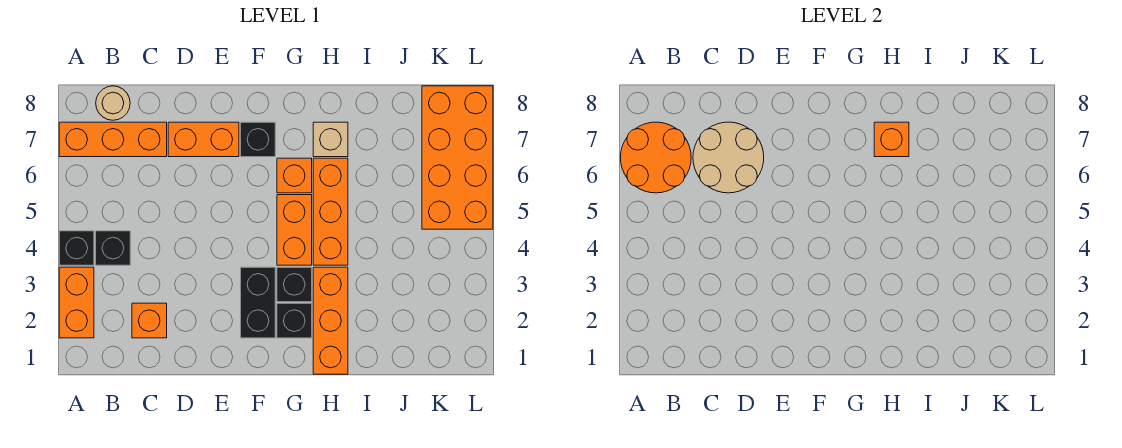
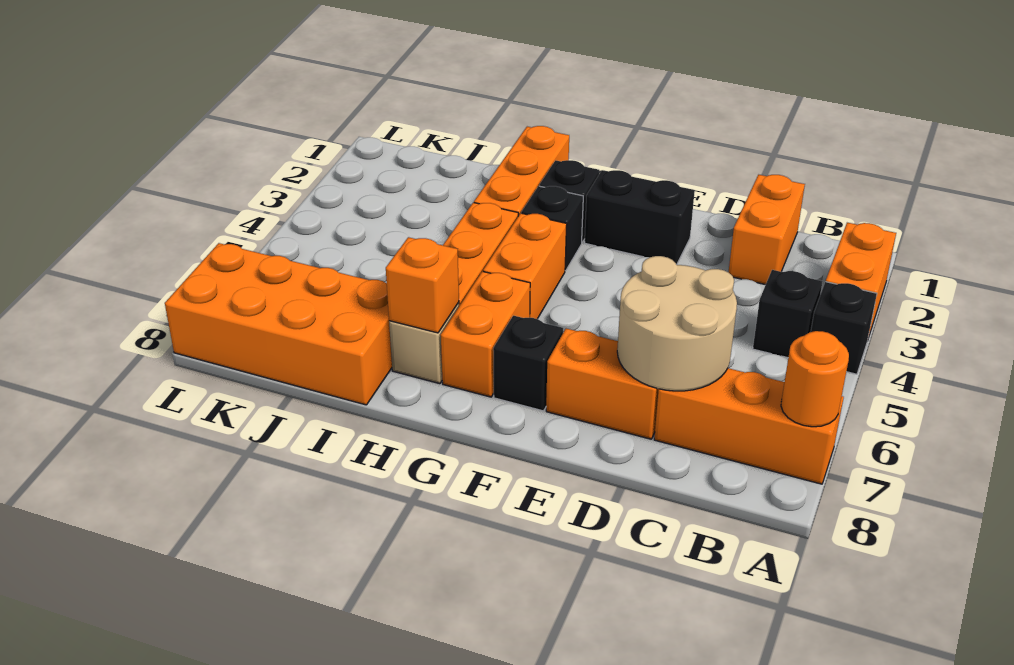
orange round brick A6:B7 level 2 -> orange round brick A7 level 2
tan round brick B8 level 1 -> none
orange brick C2 level 1 -> orange brick C1:C2 level 1
black brick F2:F3 level 1 -> black brick E2:F2 level 1
orange brick G6 level 1 -> orange brick G6:G7 level 1
orange brick K5:L8 level 1 -> orange brick I7:L8 level 1

